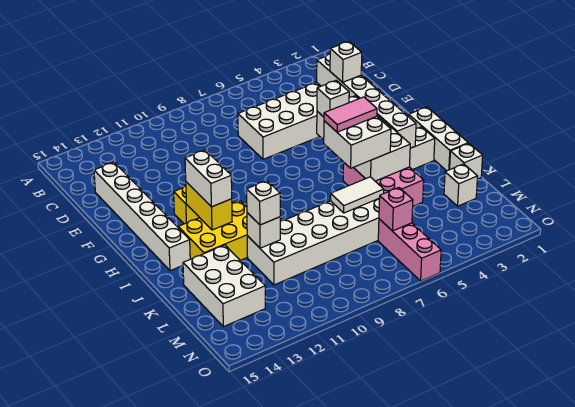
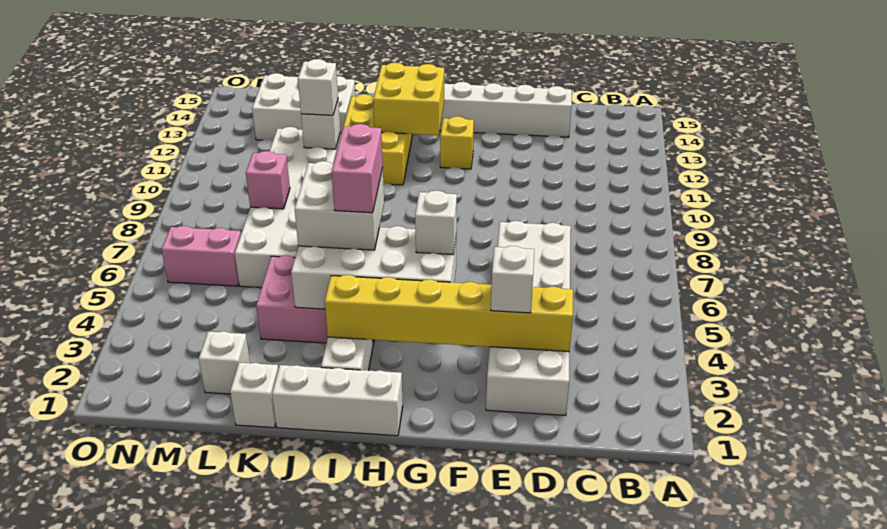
white brick D3:I3 level 2 -> yellow brick D3:I3 level 2
yellow brick H12:I12 level 2 -> yellow brick H12:I13 level 2
white brick H12:I12 level 3 -> none
pink tile I5:I6 level 4 -> pink brick I5:I6 level 4
white tile K6:K7 level 2 -> none
pink brick M6:O6 level 1 -> pink brick M6:N6 level 1
pink brick M6 level 2 -> pink brick L8 level 2

